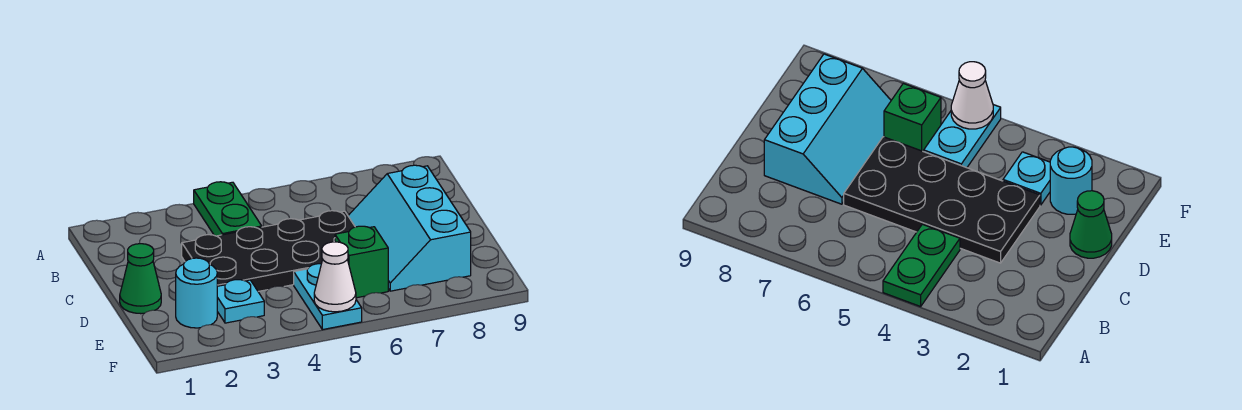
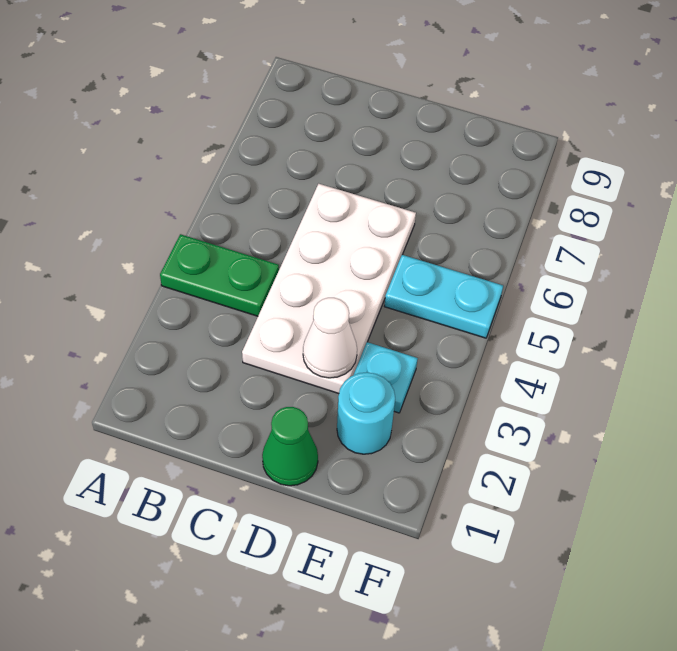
black plate C3:D6 level 1 -> white plate C3:D6 level 1
cyan slope C7:E8 level 1 top 8 -> none
green brick E6 level 1 -> none
white cone F5 level 2 -> white cone D3 level 2

